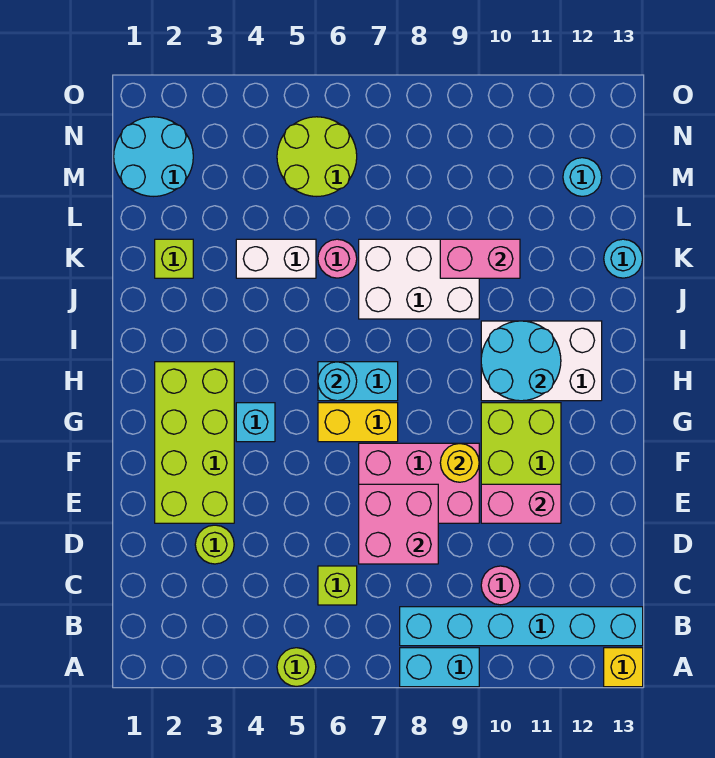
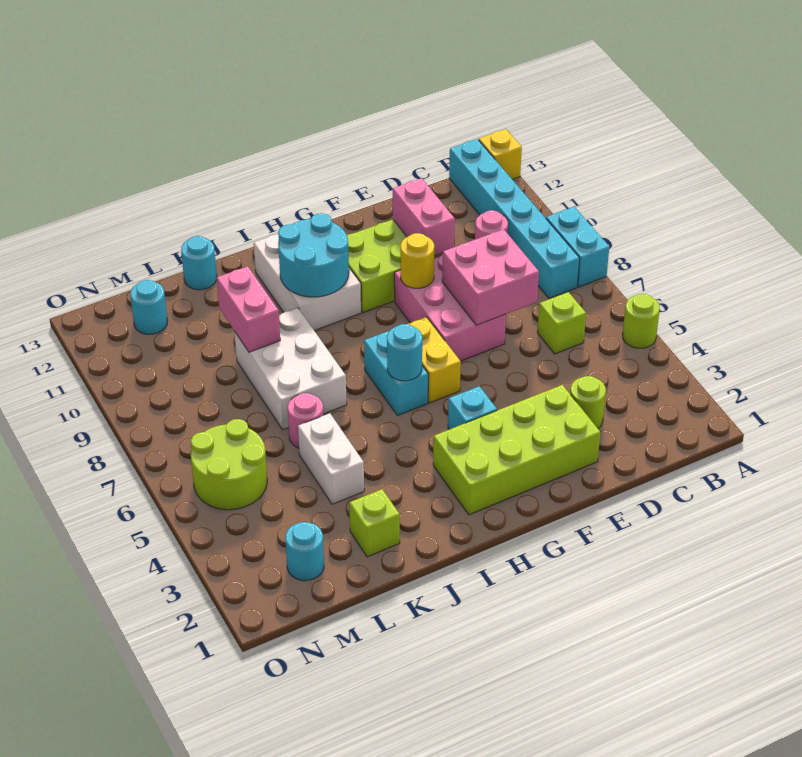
cyan round brick M1:N2 level 1 -> cyan round brick M2 level 1

